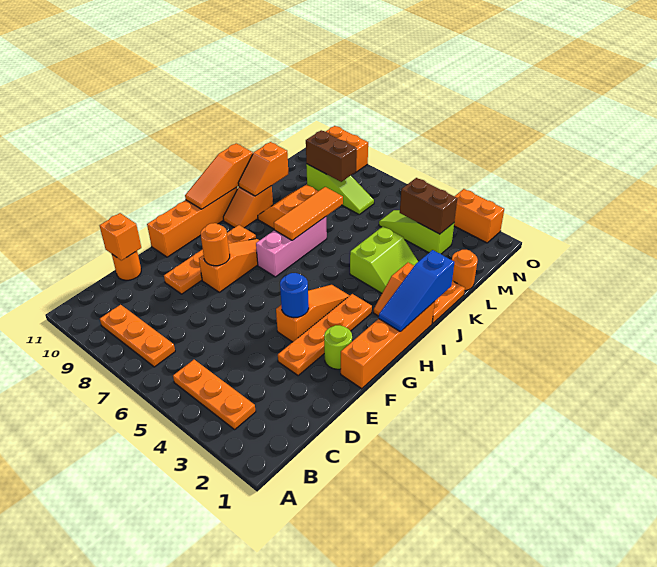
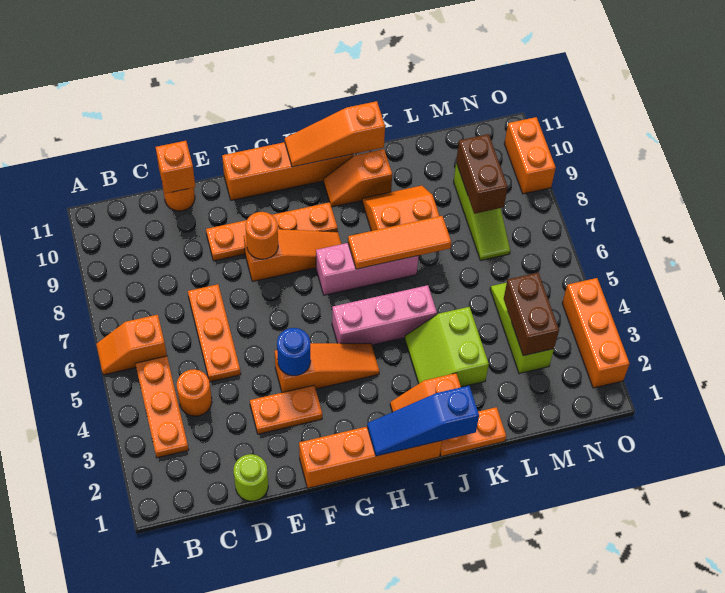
orange plate B7:B9 level 1 -> orange plate D5:D7 level 1
orange plate E3:H3 level 1 -> orange plate E3:F3 level 1
lime round brick F2 level 1 -> lime round brick D1 level 1
none -> pink brick H5:J5 level 1
lime slope J3:K4 level 1 top 4 -> lime slope J3:K4 level 1 top K
orange slope J10:K10 level 2 top K -> orange slope A6:B6 level 1 top B
orange round brick L1 level 1 -> orange round brick C4 level 1
orange brick O2:O3 level 1 -> orange brick O2:O4 level 1

